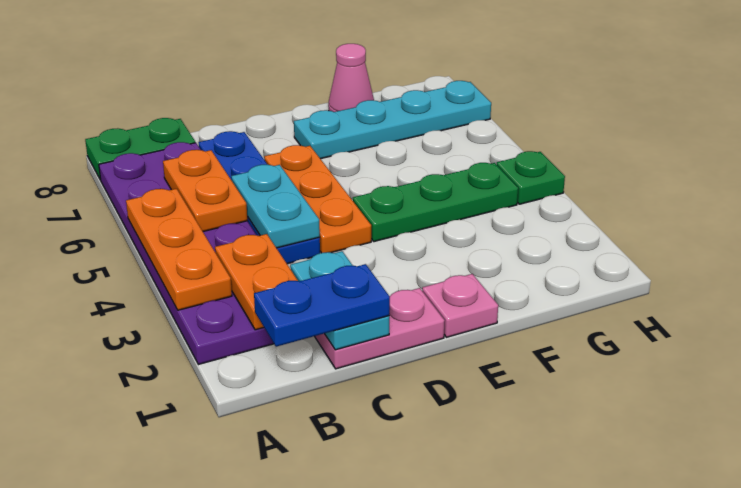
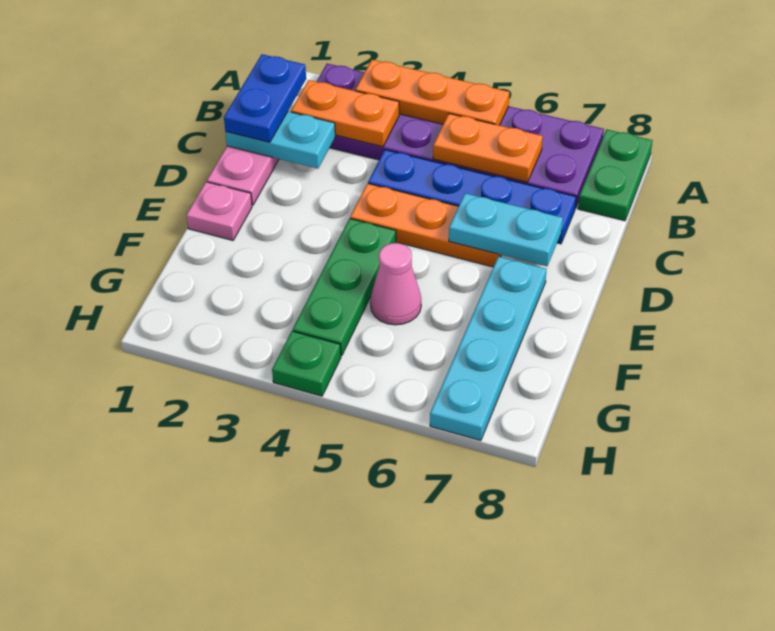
cyan plate C4:C5 level 2 -> cyan plate D6:D7 level 2
pink cone F8 level 1 -> pink cone F5 level 1

